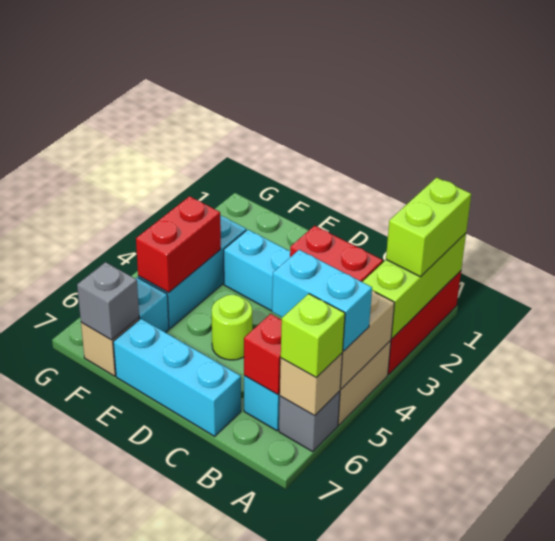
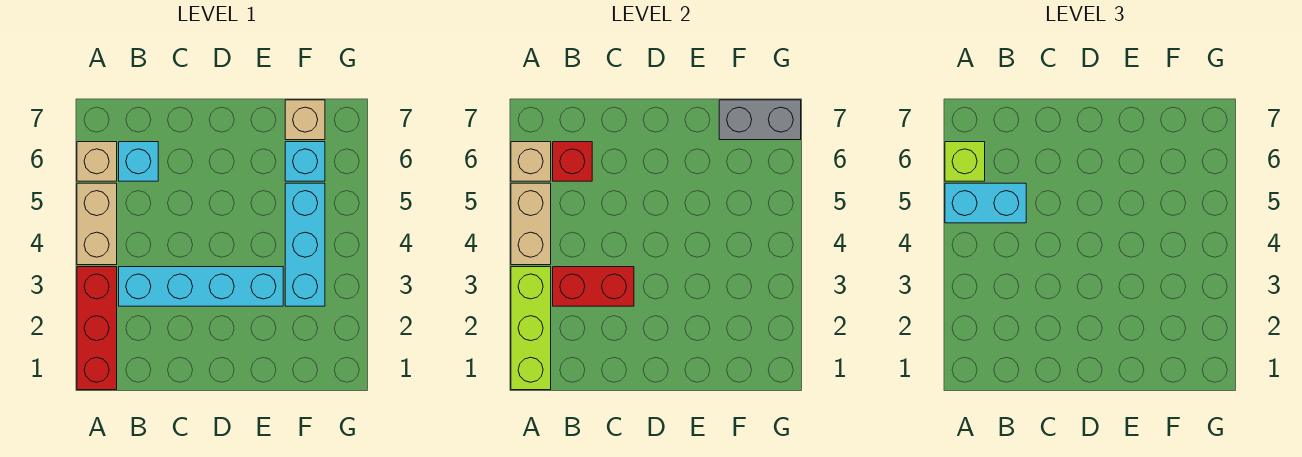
lime brick A1:A2 level 3 -> none
grey brick A6 level 1 -> tan brick A6 level 1
cyan brick C7:E7 level 1 -> none
lime round brick D5 level 1 -> none
red brick F4:F5 level 2 -> none
grey brick F7 level 2 -> grey brick F7:G7 level 2

